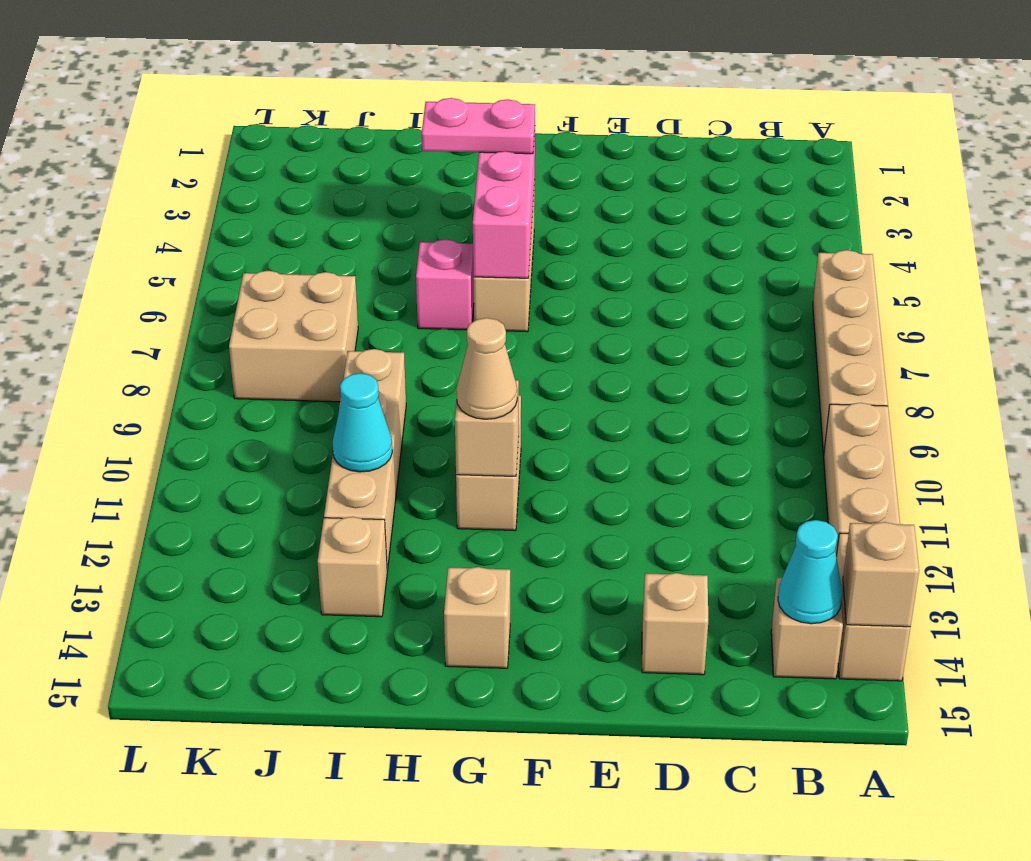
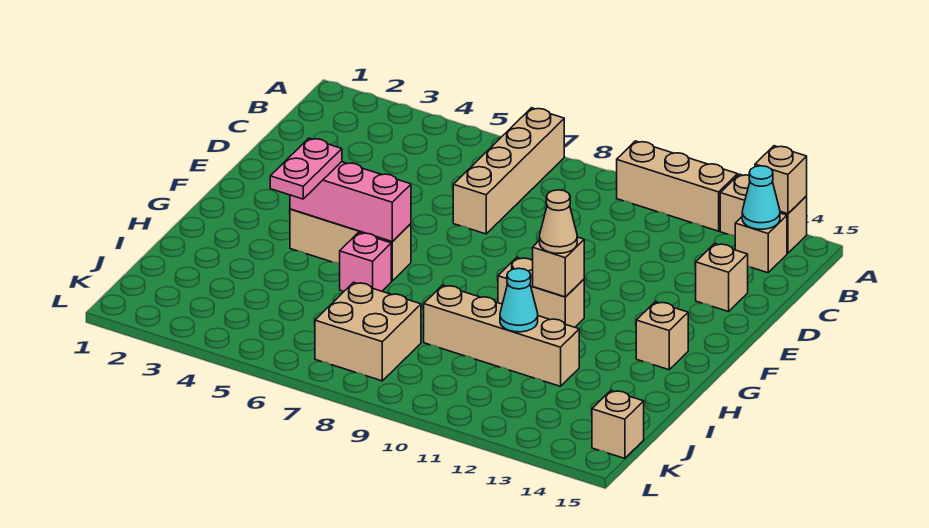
tan brick A6:A9 level 1 -> tan brick A7:D7 level 1
tan brick I13 level 1 -> tan brick K15 level 1

